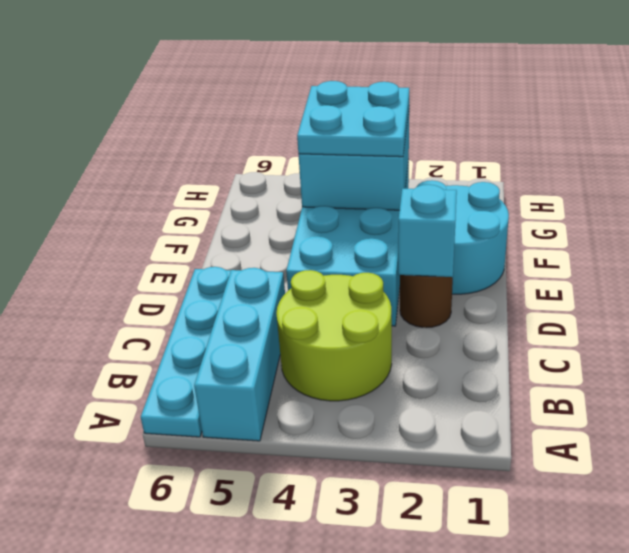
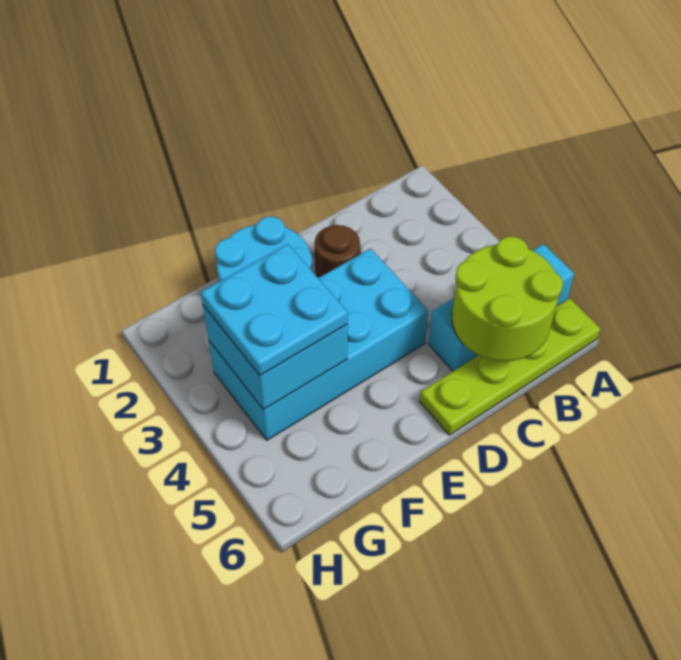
cyan plate A6:D6 level 1 -> lime plate A6:D6 level 1
lime round brick B3:C4 level 1 -> lime round brick B5:C6 level 2
cyan brick D2 level 2 -> none

